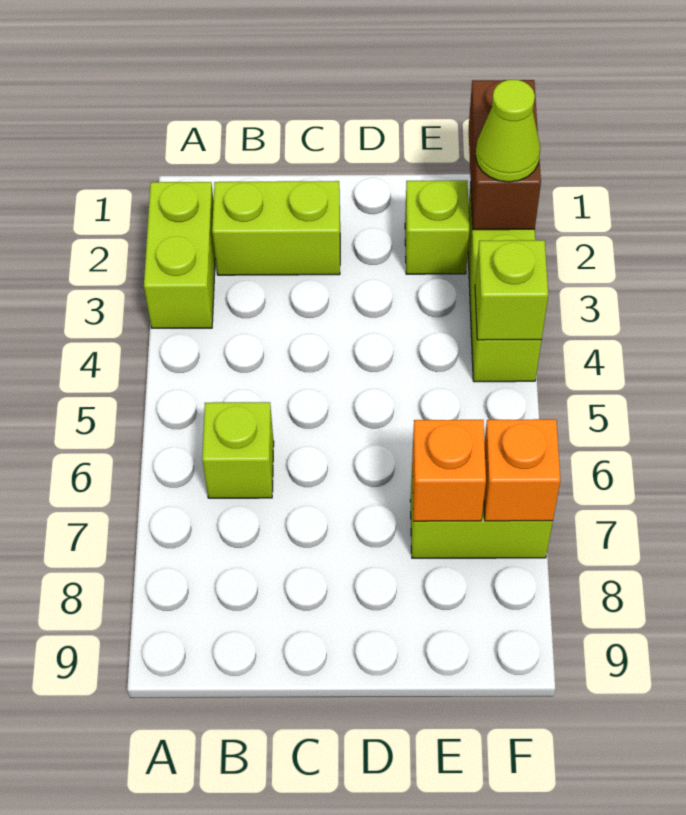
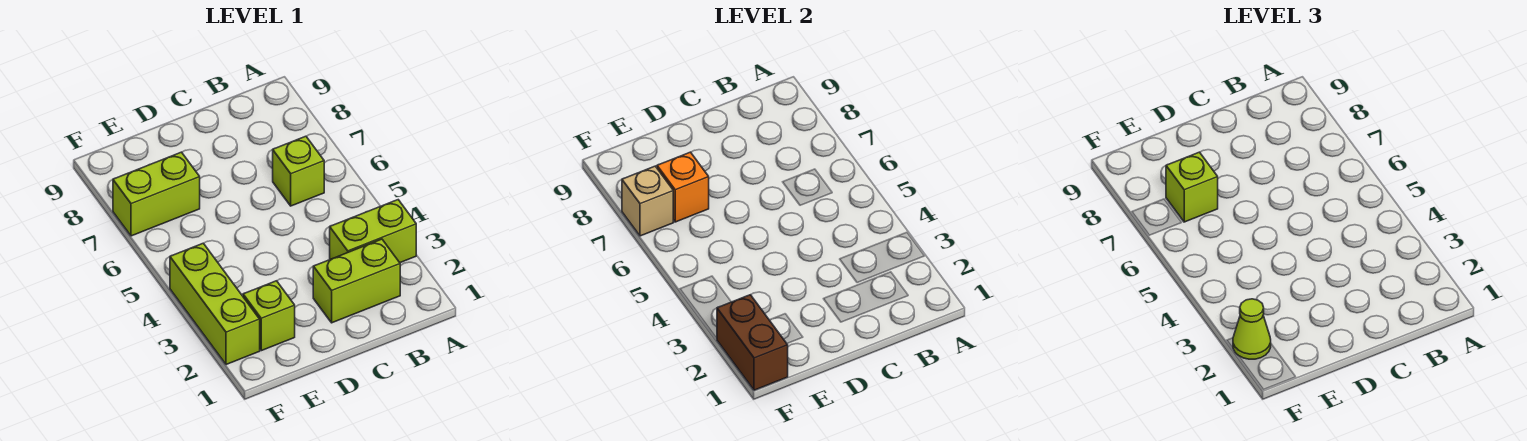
lime brick A2:A3 level 1 -> lime brick A3:B3 level 1
lime brick F4 level 2 -> lime brick E7 level 3
orange brick F7 level 2 -> tan brick F7 level 2

